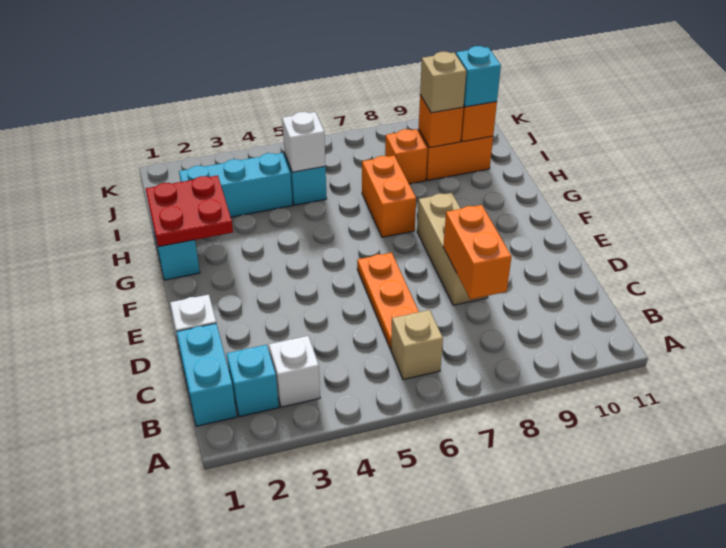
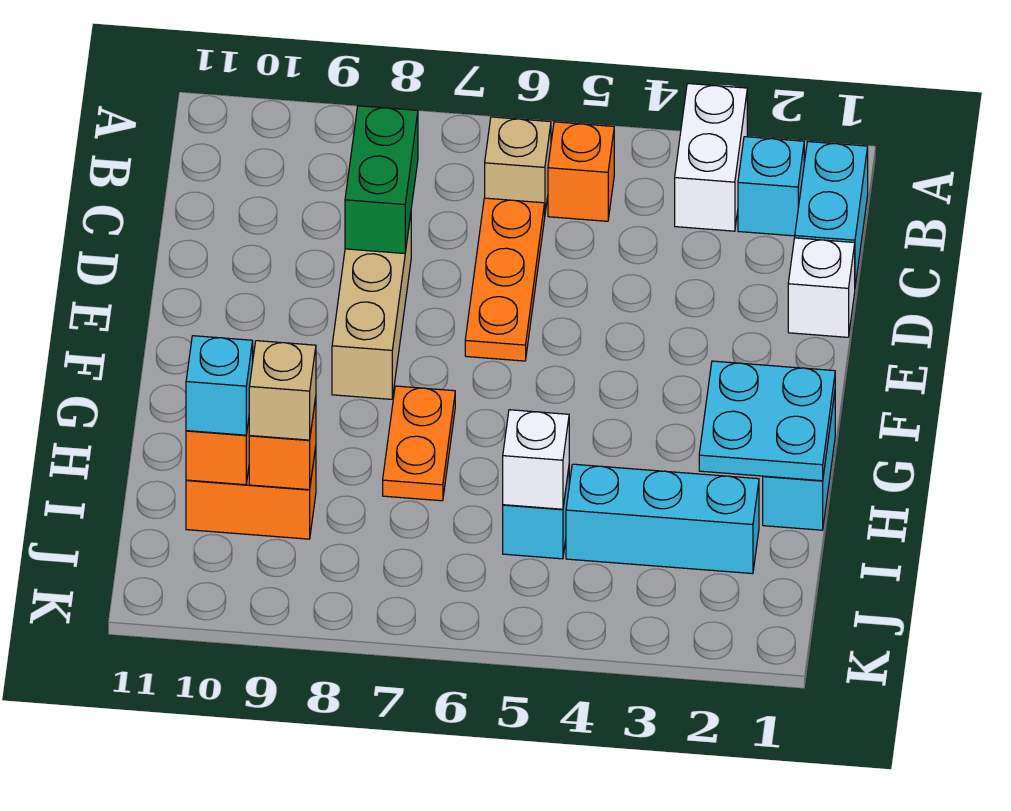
white brick B3 level 1 -> white brick A3:B3 level 1
orange brick C8:D8 level 2 -> green brick C8:D8 level 2
red plate G1:H2 level 2 -> cyan plate G1:H2 level 2
orange brick G7:H7 level 1 -> orange plate G7:H7 level 1
orange brick I8 level 1 -> orange brick B5 level 1

